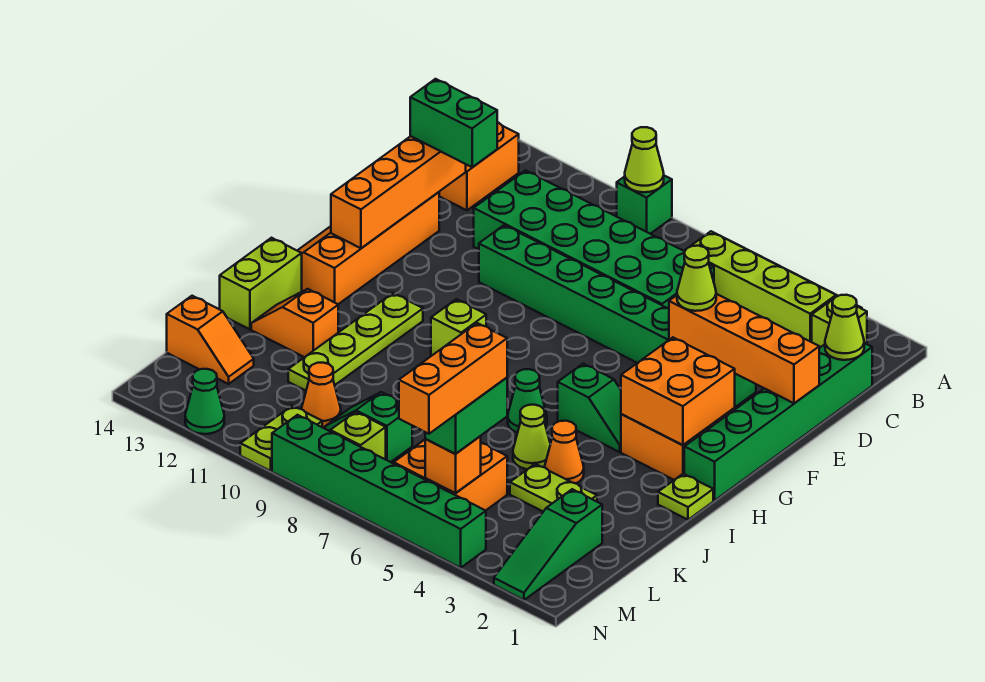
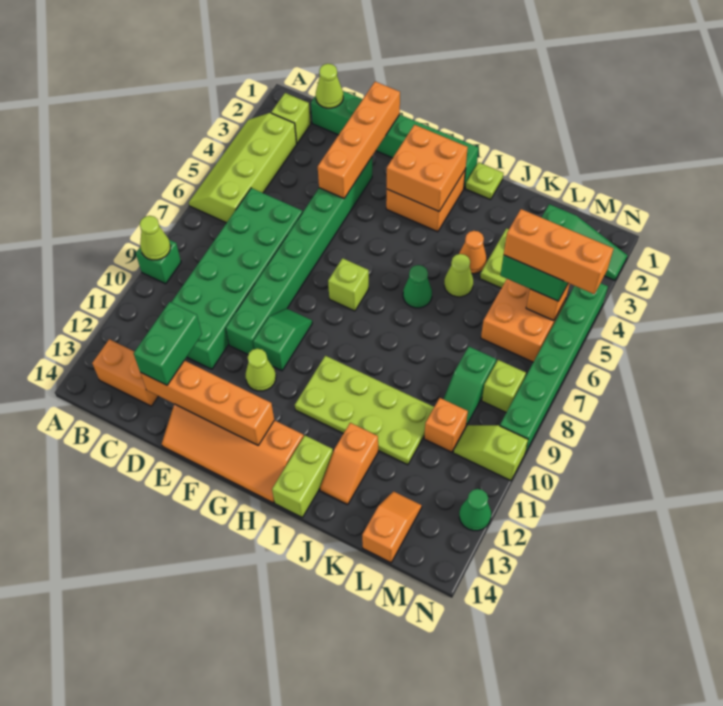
lime cone E4 level 3 -> lime cone F11 level 1
green slope H4:H5 level 1 top 5 -> green slope F9:F10 level 1 top 10
lime brick H9 level 1 -> lime brick G7 level 1
lime plate H11:K11 level 1 -> lime plate H10:K11 level 1
lime brick I14:J14 level 1 -> lime brick I13:I14 level 1
orange cone L10 level 1 -> orange brick L10 level 1
lime plate M10:N10 level 1 -> lime slope M10:N10 level 1 top N

